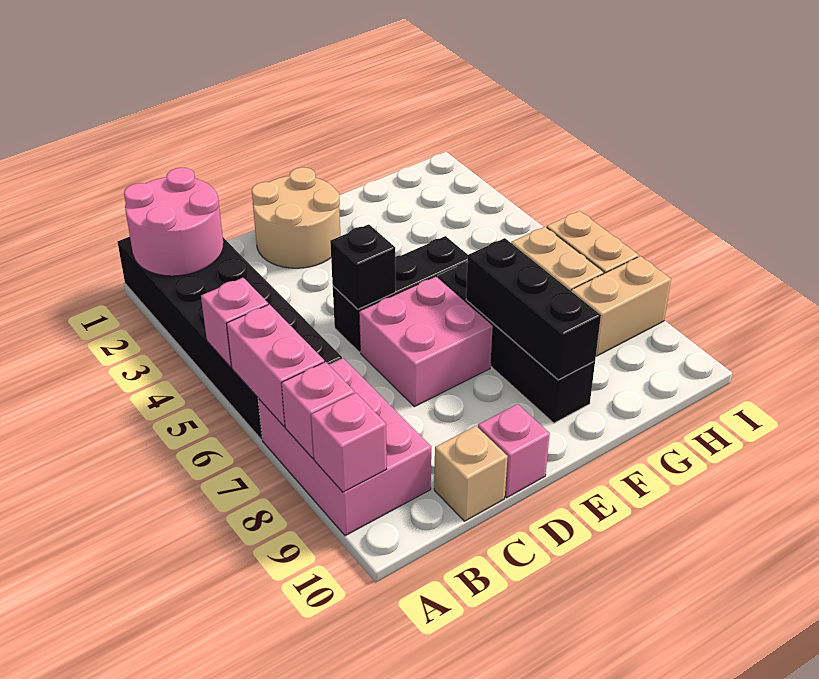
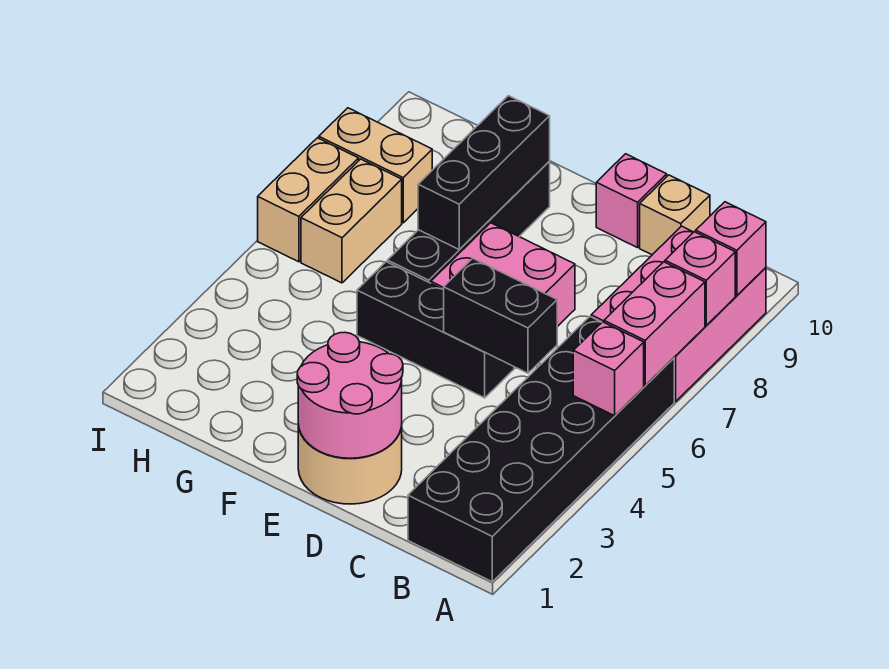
pink round brick A1:B2 level 2 -> pink round brick D1:E2 level 2
black brick D5 level 2 -> black brick C5:D5 level 2

